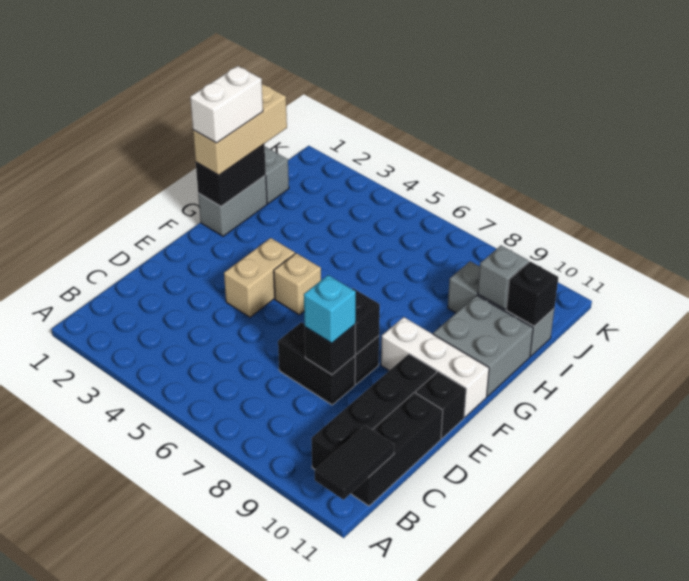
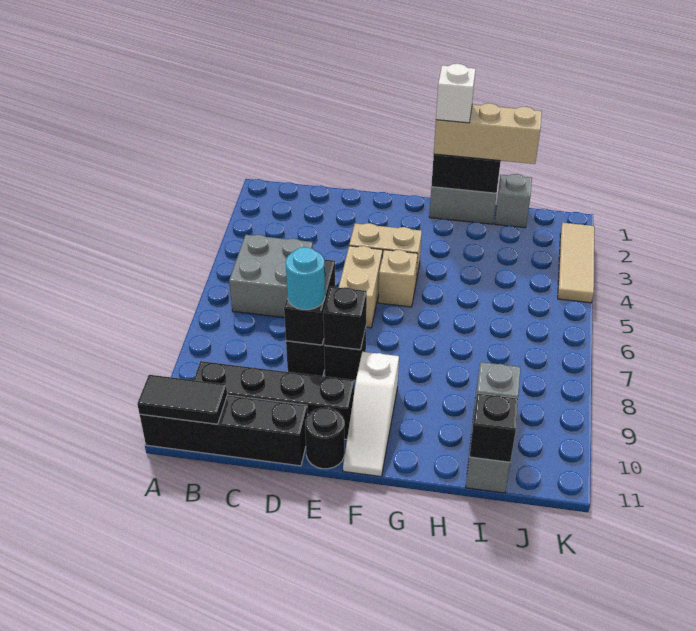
black brick B11:D11 level 1 -> black brick A11:D11 level 1
black brick D8 level 2 -> black brick D7:D8 level 2
cyan brick D8 level 3 -> cyan round brick D8 level 3
none -> tan brick E5:E6 level 1
black brick E11 level 1 -> black round brick E11 level 1
white brick F9:F11 level 1 -> white slope F9:F11 level 1 top 9
white brick G1:H1 level 4 -> white brick G1 level 4
grey brick G10:H11 level 1 -> grey brick B5:C6 level 1
none -> tan tile K2:K4 level 1

